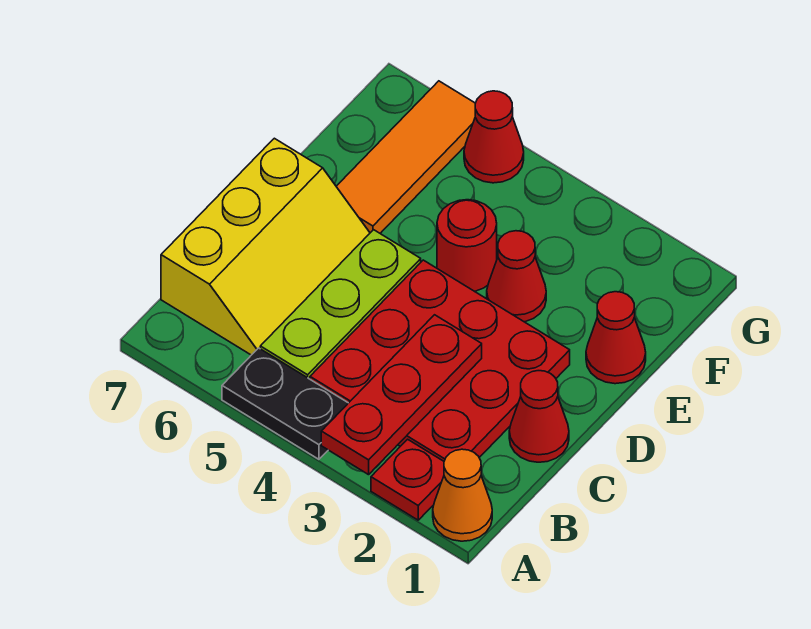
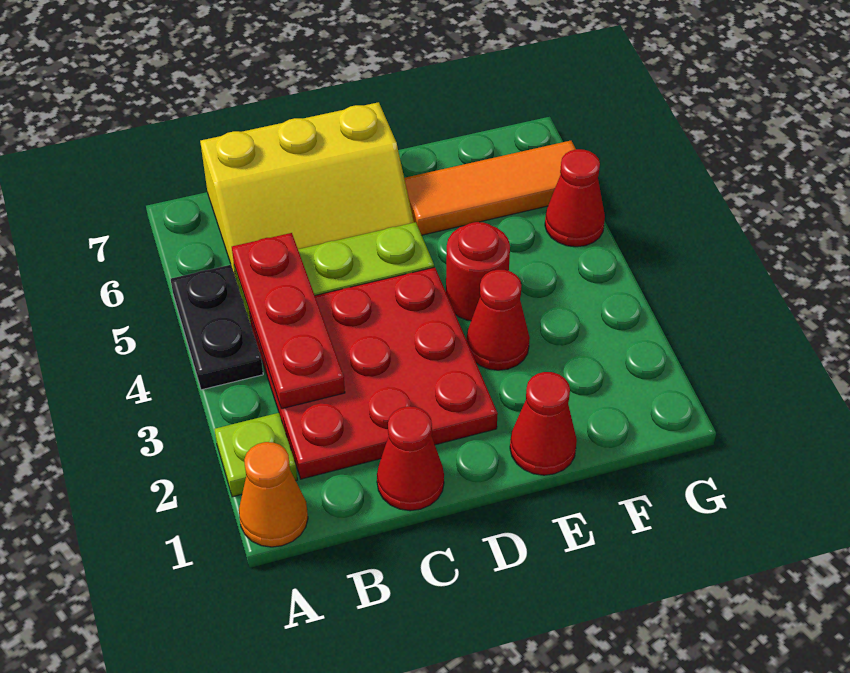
red plate A2 level 1 -> lime plate A2 level 1
red plate A3:C3 level 2 -> red plate B3:B5 level 2

